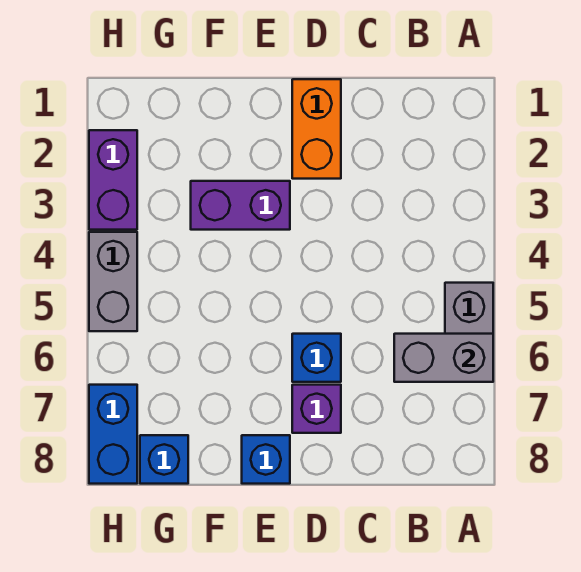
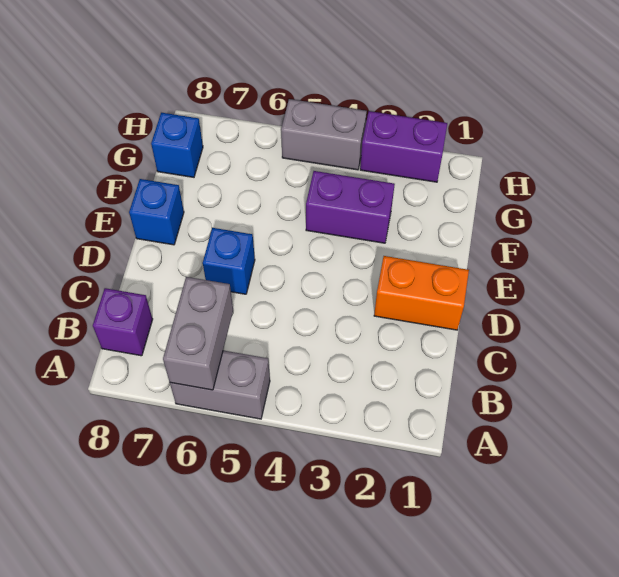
purple brick D7 level 1 -> purple brick B8 level 1
purple brick E3:F3 level 1 -> purple brick F3:F4 level 1
blue brick H7:H8 level 1 -> none

